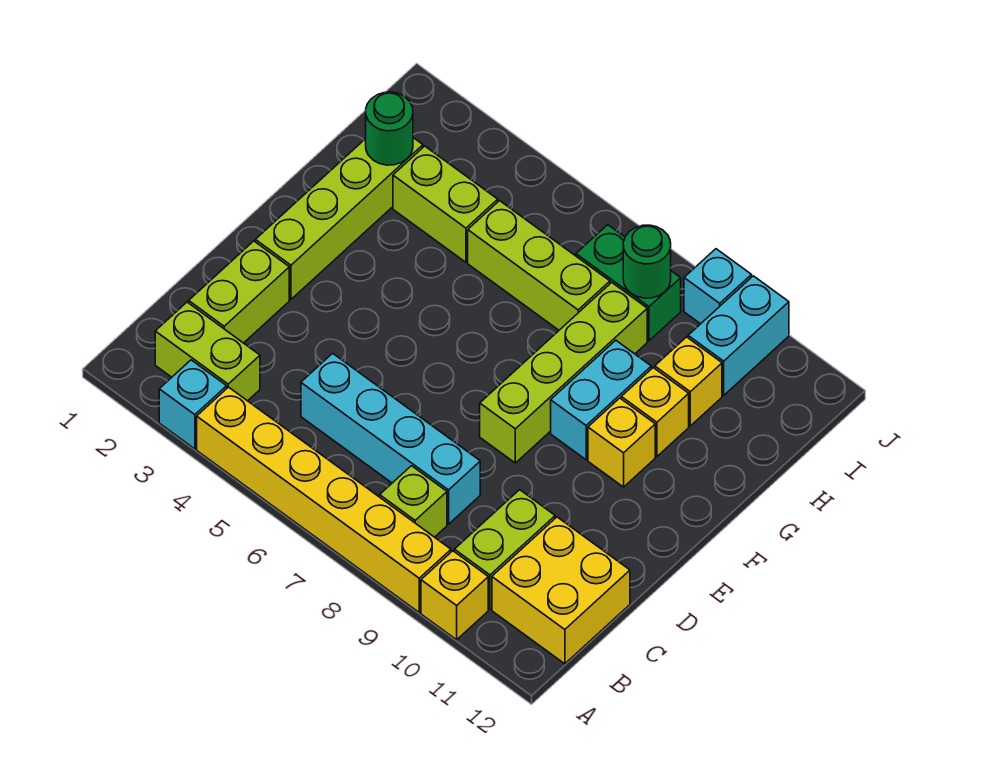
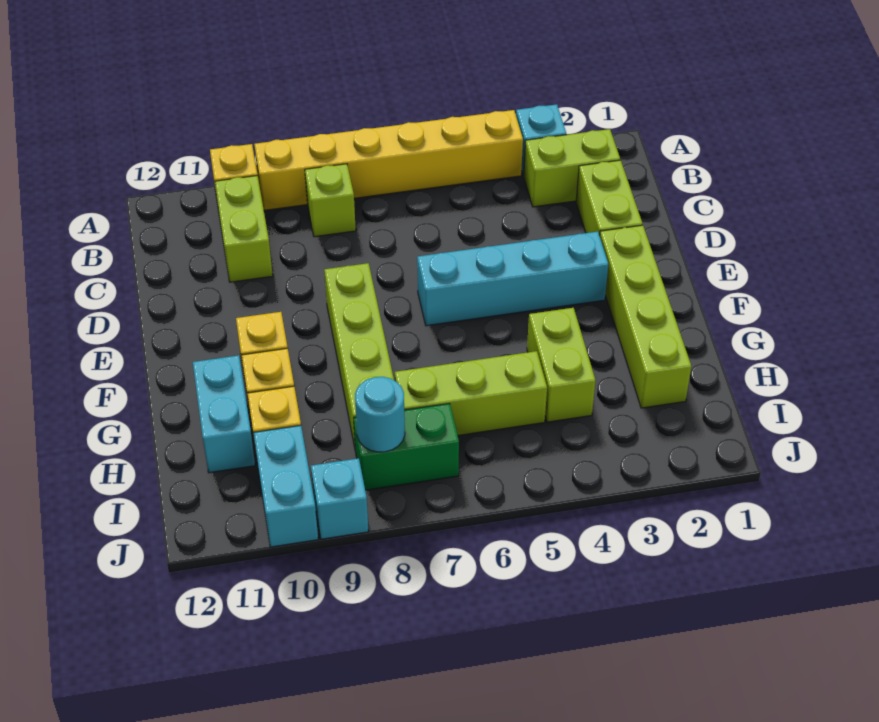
yellow brick B11:C12 level 1 -> none
cyan brick C5:C8 level 1 -> cyan brick E3:E6 level 1
cyan brick F9:G9 level 1 -> cyan brick G11:H11 level 1
green round brick H2 level 2 -> none
lime brick H3:H4 level 1 -> lime brick G4:H4 level 1
green round brick I8 level 2 -> cyan round brick I8 level 2

